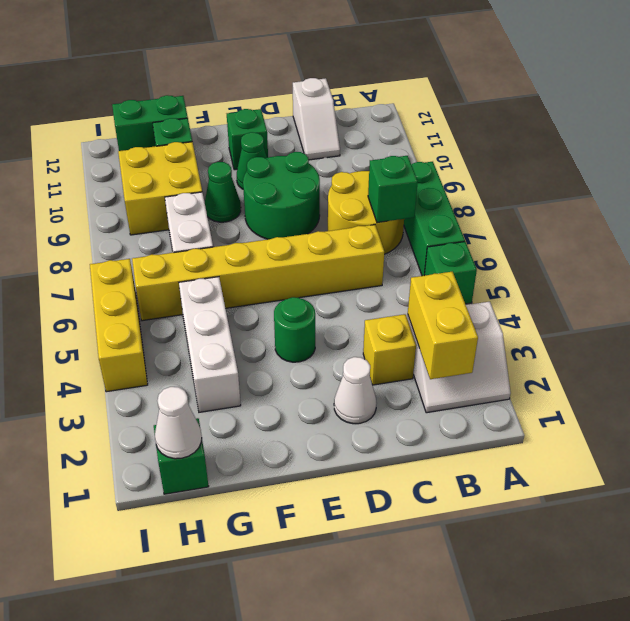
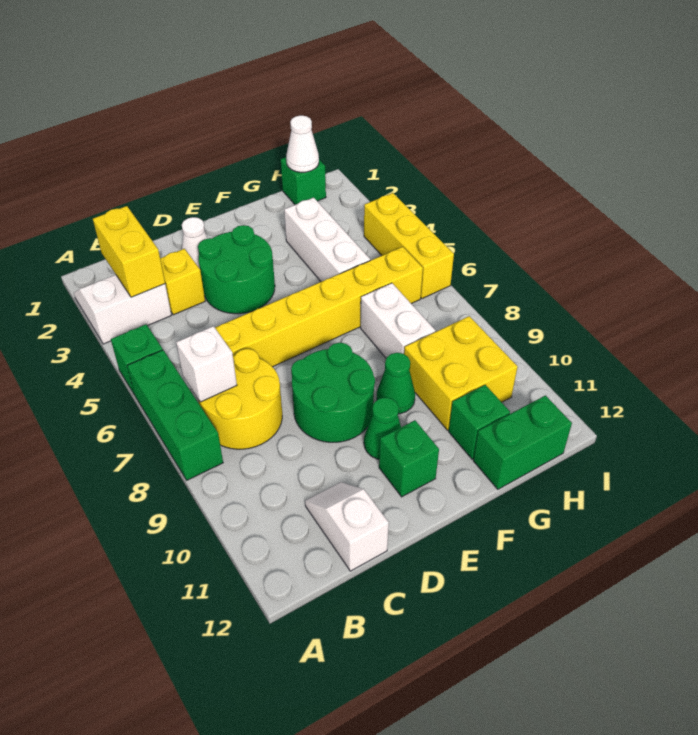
green brick B7 level 2 -> white brick B7 level 2
green round brick E4 level 1 -> green round brick D3:E4 level 1

